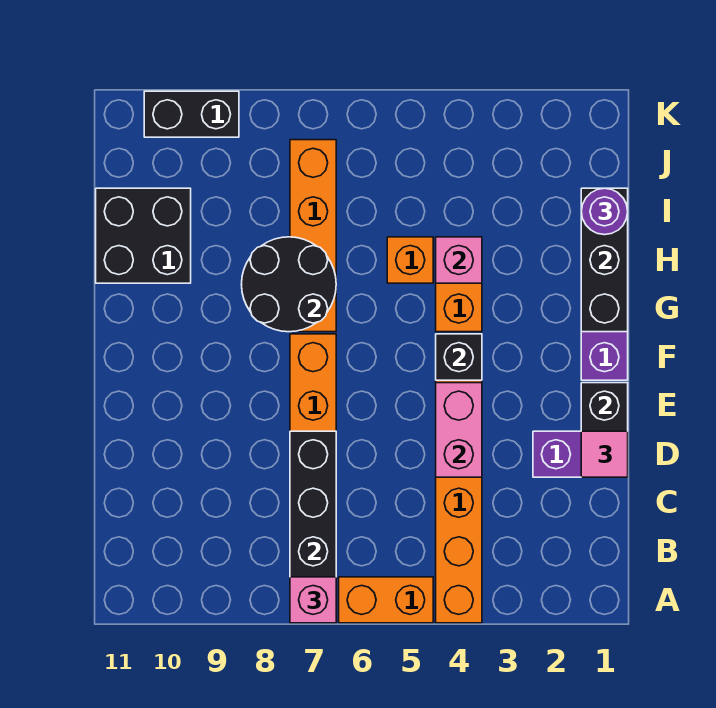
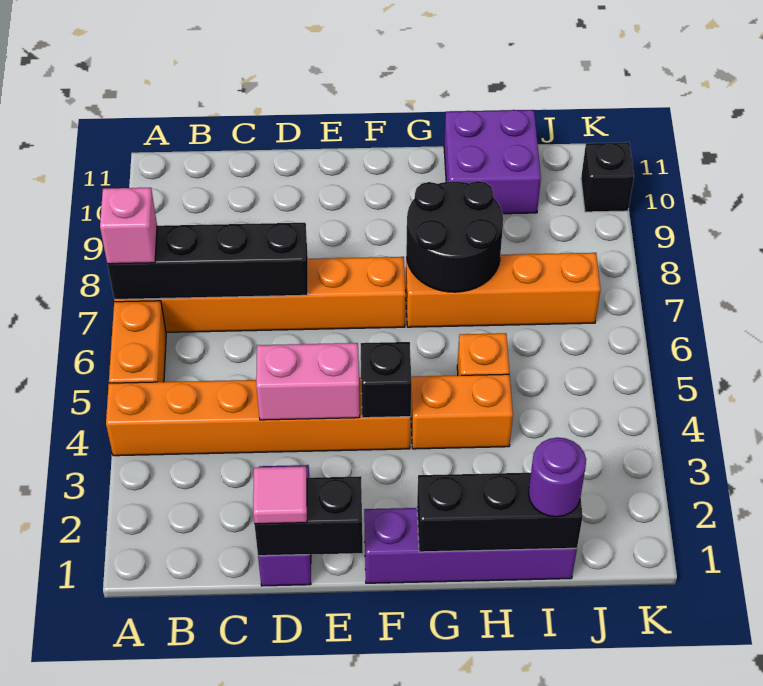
pink brick H4 level 2 -> none
black brick H10:I11 level 1 -> purple brick H10:I11 level 1
black brick K9:K10 level 1 -> black brick K10 level 1

